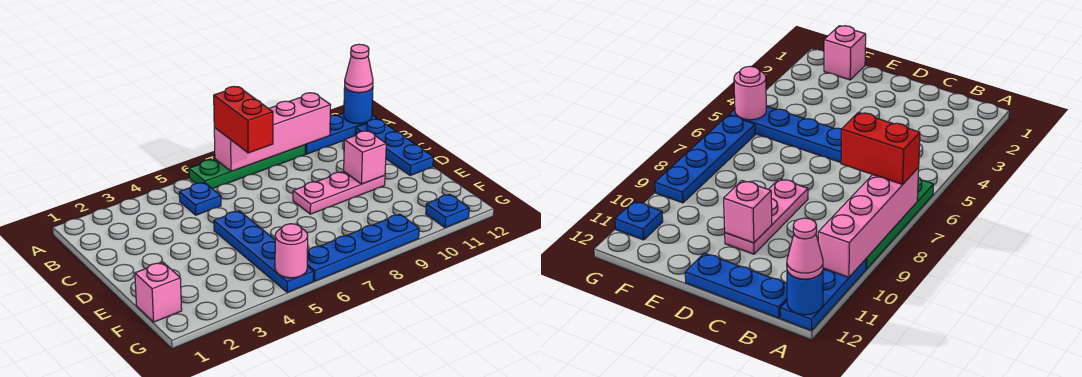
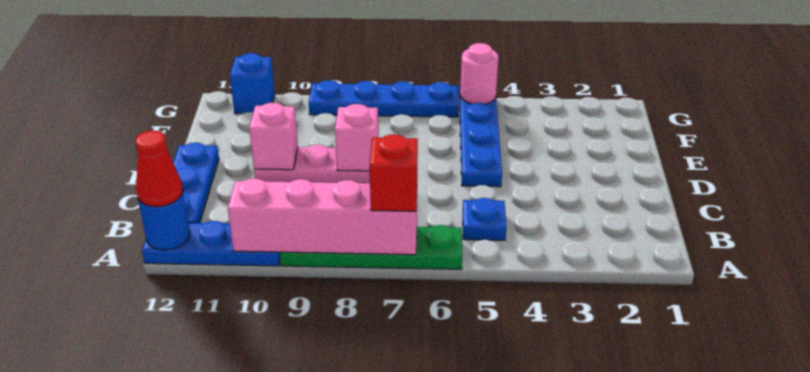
red brick A7:B7 level 3 -> red brick A7 level 3
pink cone A12 level 3 -> red cone A12 level 3
pink brick F1 level 1 -> pink brick D8 level 2
blue plate G11 level 1 -> blue brick G11 level 1

